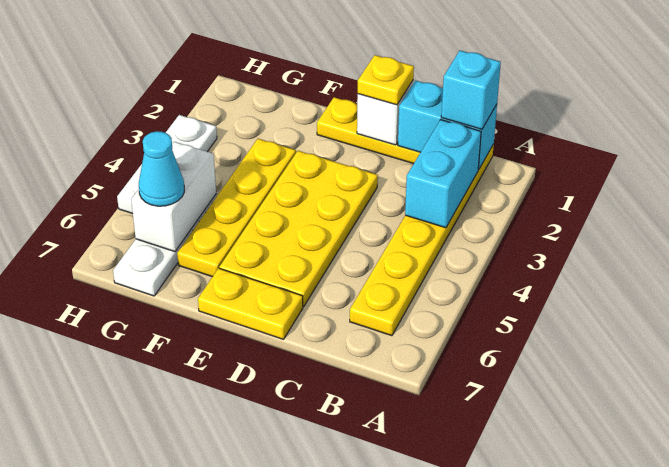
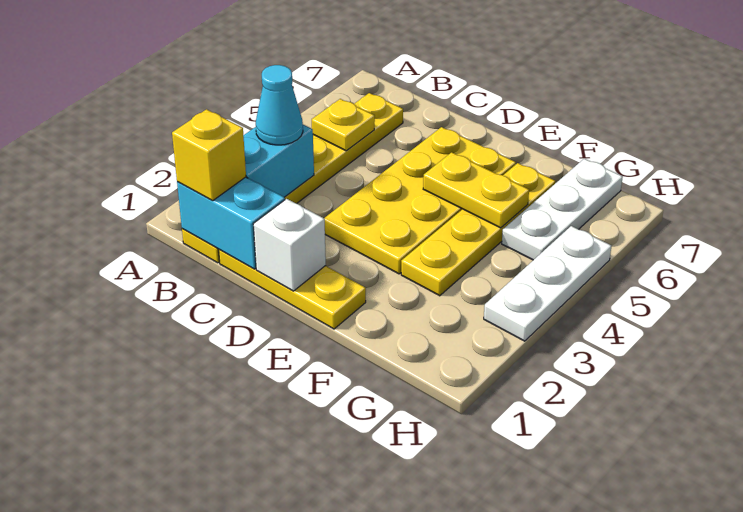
cyan brick B1 level 3 -> yellow brick B1 level 3
yellow plate D1 level 3 -> yellow plate B5 level 2
yellow plate D7:E7 level 1 -> yellow plate E5:F5 level 2
white brick G5:G6 level 2 -> none
cyan cone G6 level 3 -> cyan cone B3 level 3

